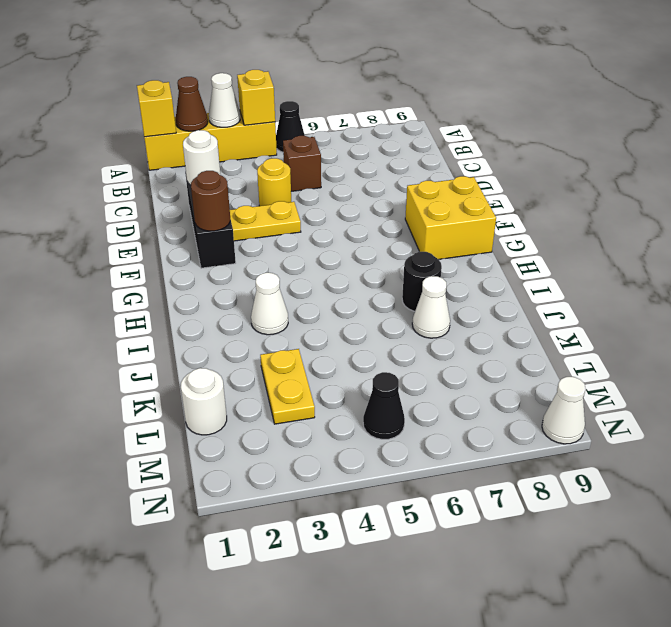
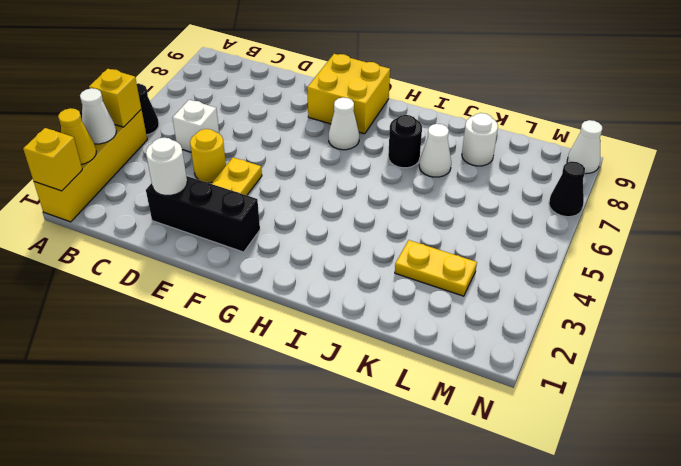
brown cone A2 level 2 -> yellow cone A2 level 2
brown brick C5 level 1 -> white brick C5 level 1
brown round brick F2 level 2 -> none
white cone I3 level 1 -> white cone G7 level 1
white round brick L1 level 1 -> white round brick K8 level 1
black cone M5 level 1 -> black cone N7 level 1

